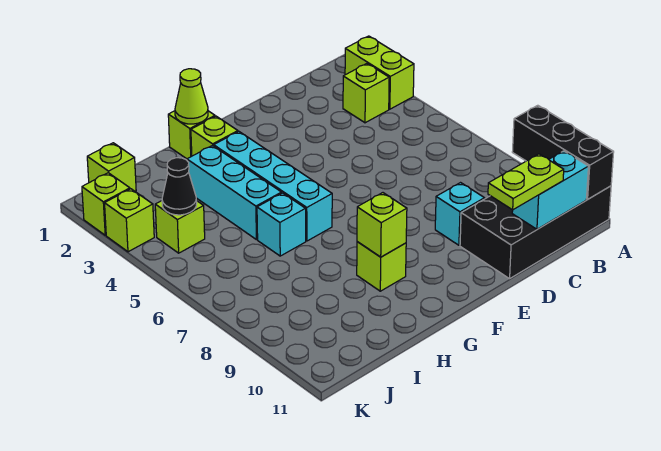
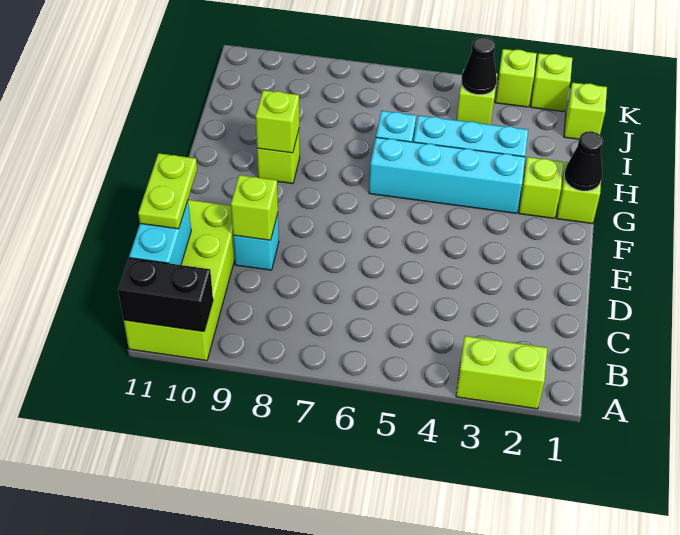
black brick A9:A11 level 2 -> black brick A10:A11 level 2
black brick A10:D11 level 1 -> lime brick A10:D11 level 1
lime brick B3 level 1 -> lime brick D9 level 2
lime cone G1 level 2 -> black cone G1 level 2

